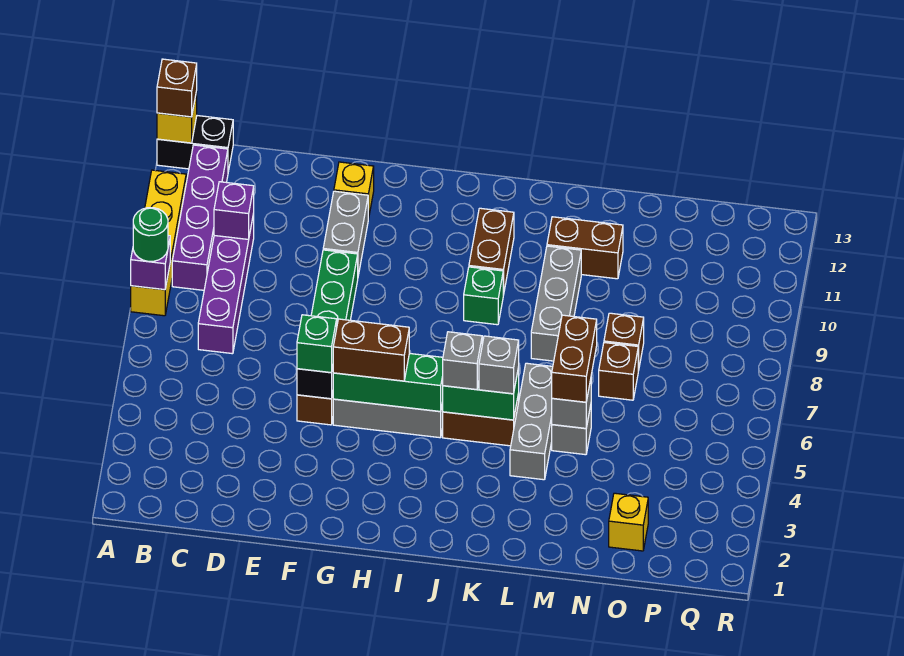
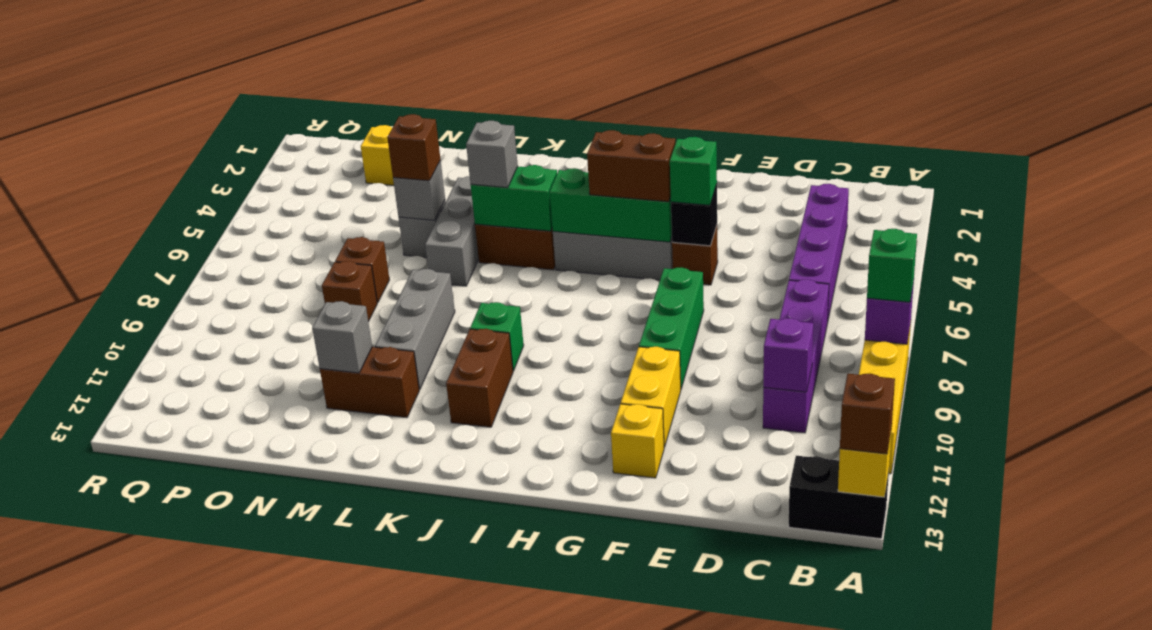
green round brick A8 level 3 -> green brick A8 level 3
purple brick B9:B12 level 1 -> purple brick C3:C6 level 1
grey brick F10:F11 level 1 -> yellow brick F10:F11 level 1
grey brick J5 level 3 -> grey brick M11 level 2
brown brick M5:M6 level 3 -> brown brick M5 level 3

